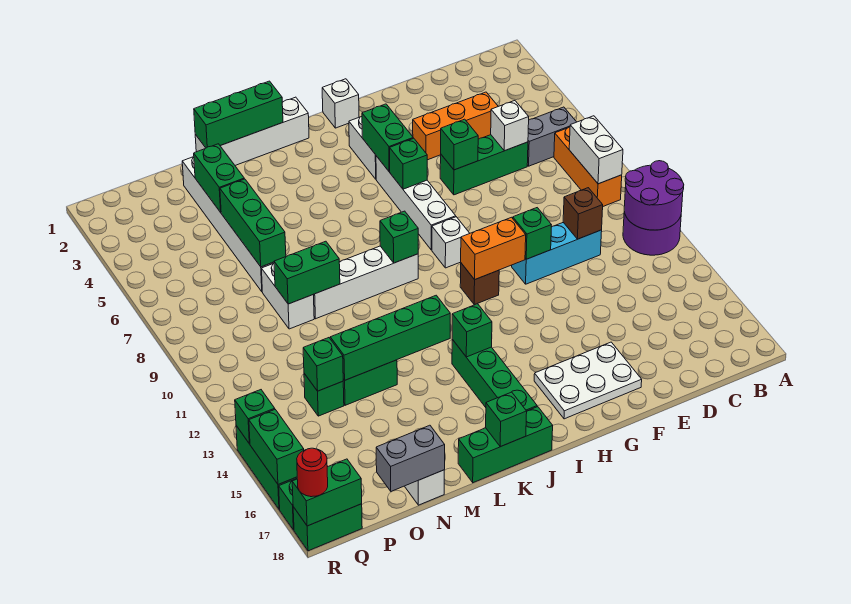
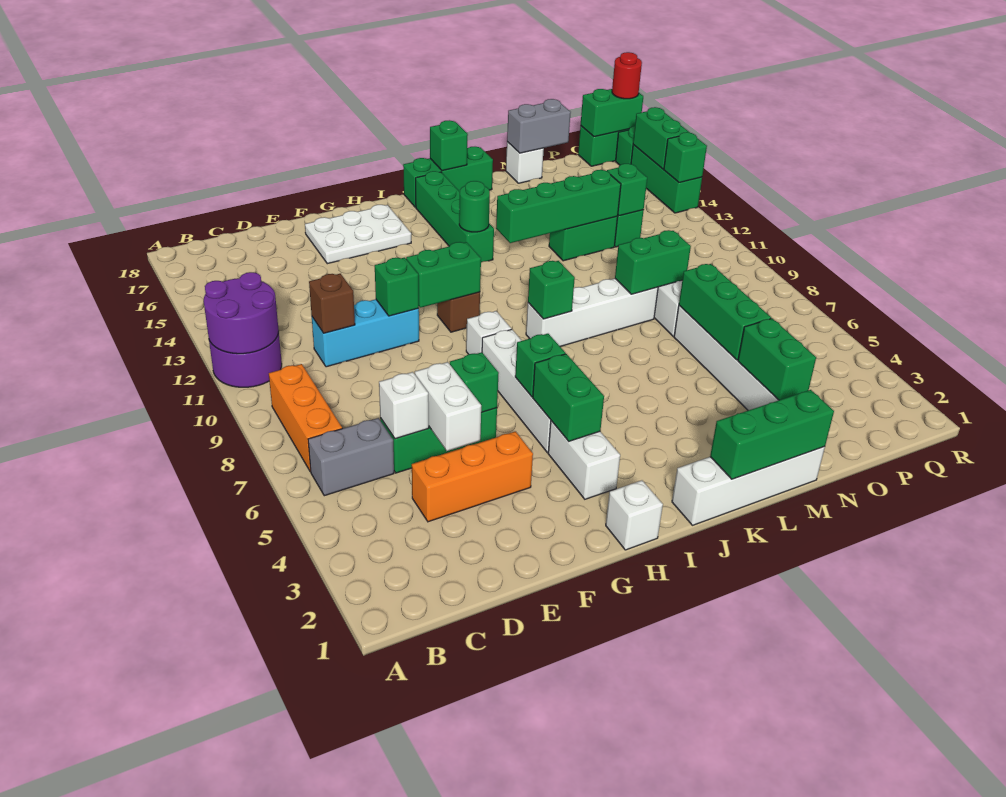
white brick B8:B9 level 2 -> white brick E5:E6 level 2
orange brick G11:H11 level 2 -> green brick G11:H11 level 2
green brick J14 level 2 -> green round brick J14 level 2

